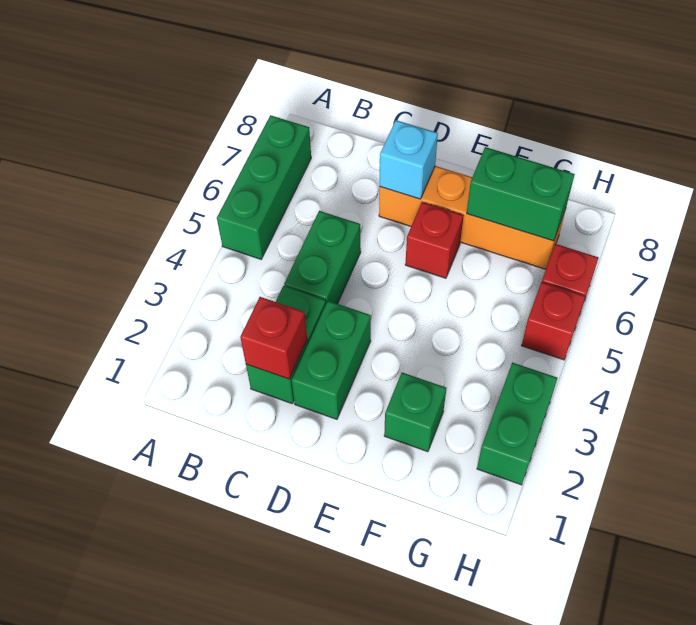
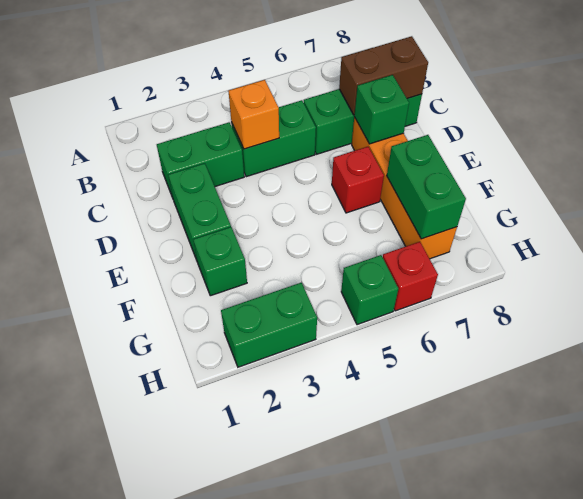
green brick A5:A7 level 1 -> green brick C6:C8 level 1
red brick C2 level 2 -> none
none -> orange brick C4 level 2
none -> brown brick C7:C8 level 2
green brick D2:D3 level 1 -> green brick D2:E2 level 1
cyan brick D7 level 2 -> green brick D7 level 2
red brick H5 level 1 -> green brick H5 level 1

